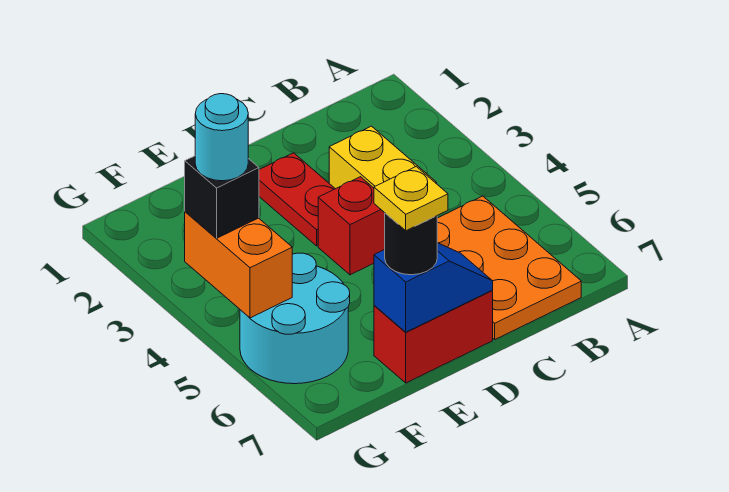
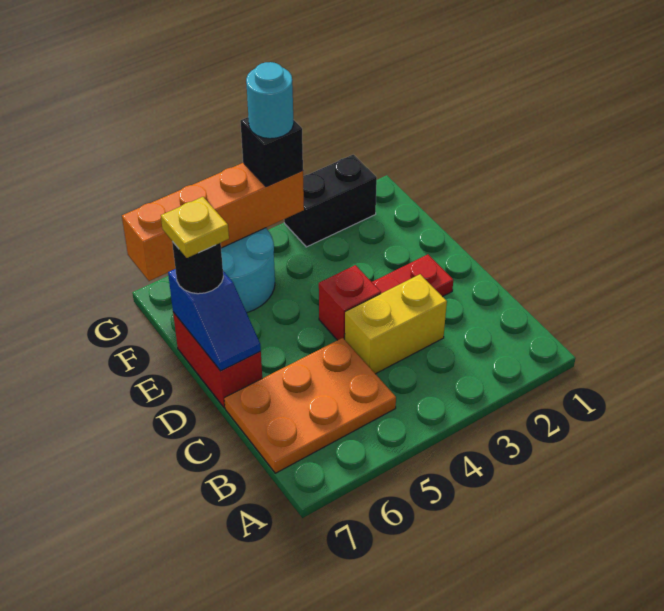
none -> black brick G2:G3 level 1
orange brick G4:G5 level 2 -> orange brick G4:G7 level 2

